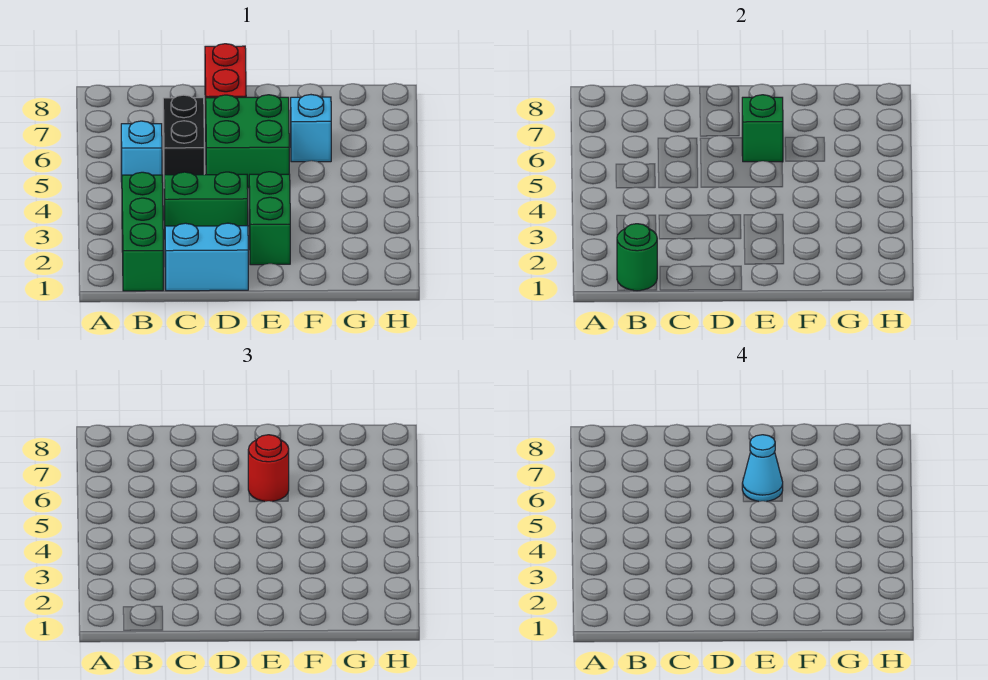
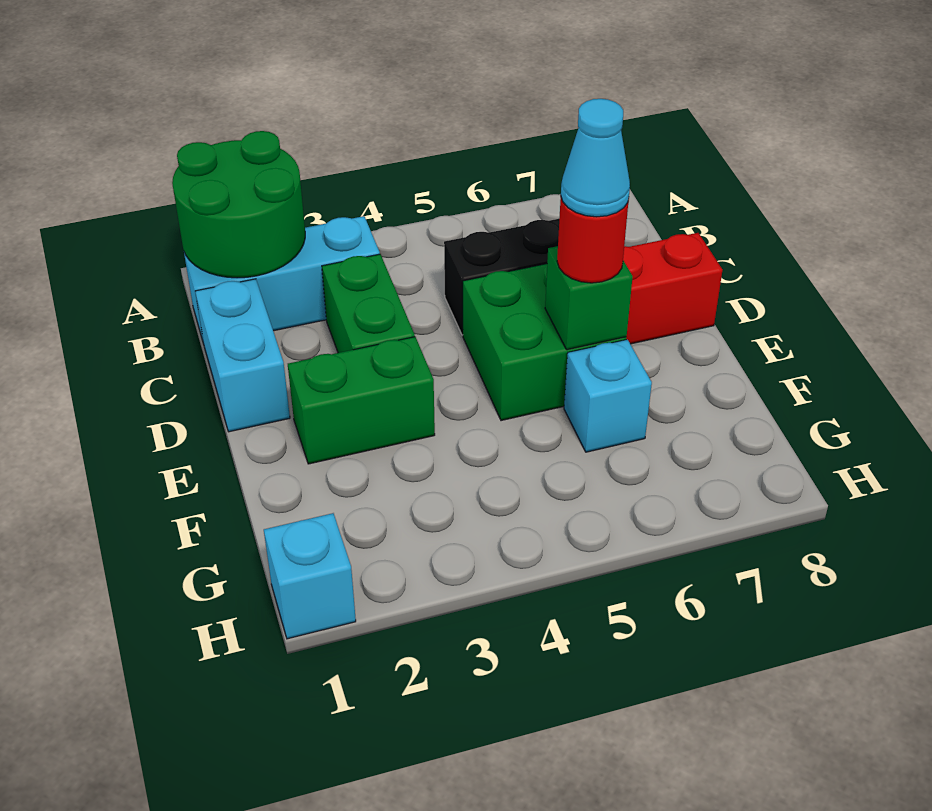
green brick B1:B3 level 1 -> cyan brick B1:B3 level 1
green round brick B1 level 2 -> green round brick A1:B2 level 2
cyan brick B5 level 1 -> cyan brick H1 level 1

